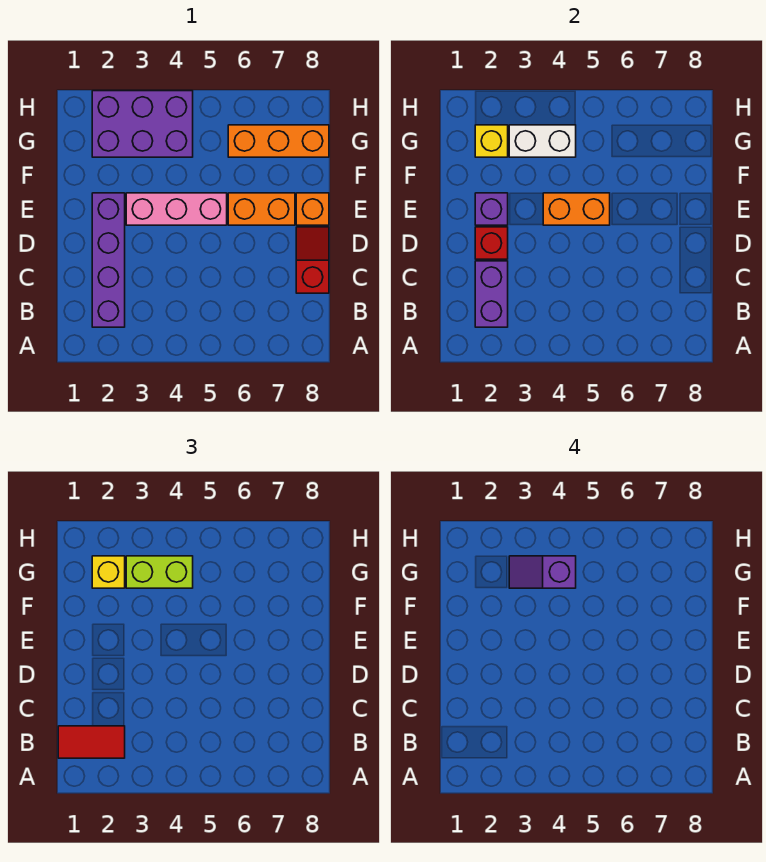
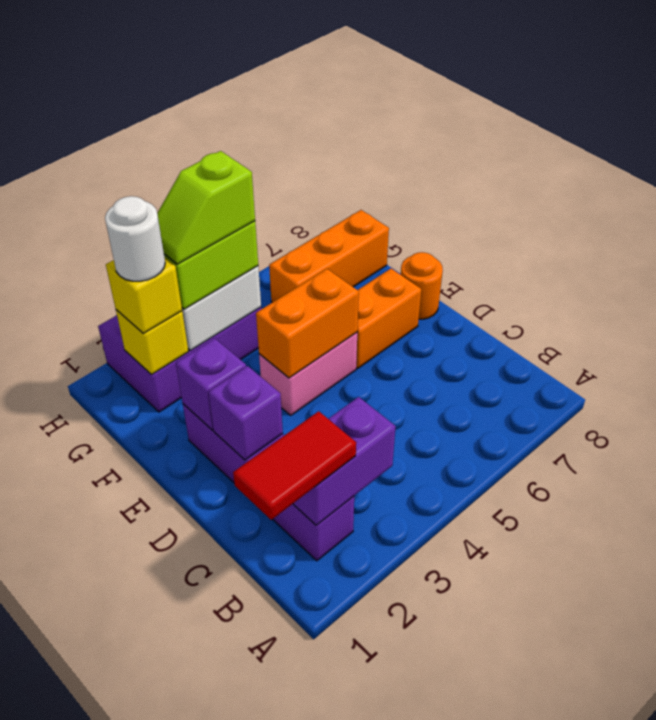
purple brick B2:C2 level 2 -> purple brick B2:B3 level 2
red slope C8:D8 level 1 top C -> none
red brick D2 level 2 -> purple brick D2 level 2
pink brick E3:E5 level 1 -> pink brick E4:E5 level 1
orange brick E8 level 1 -> orange round brick E8 level 1
none -> white round brick G2 level 4
purple slope G3:G4 level 4 top 4 -> lime slope G3:G4 level 4 top 4

